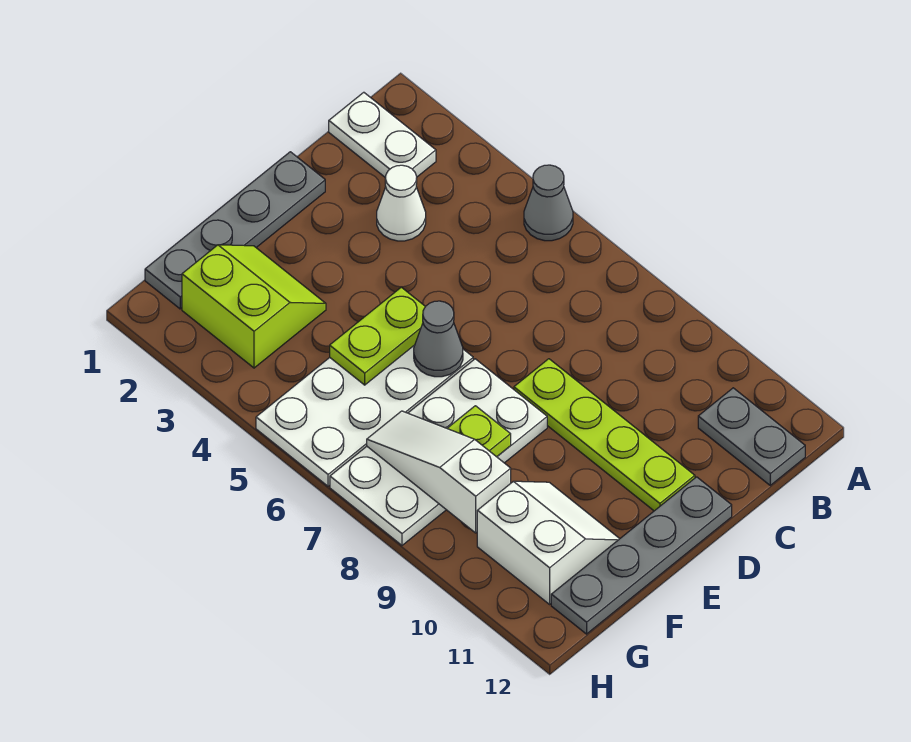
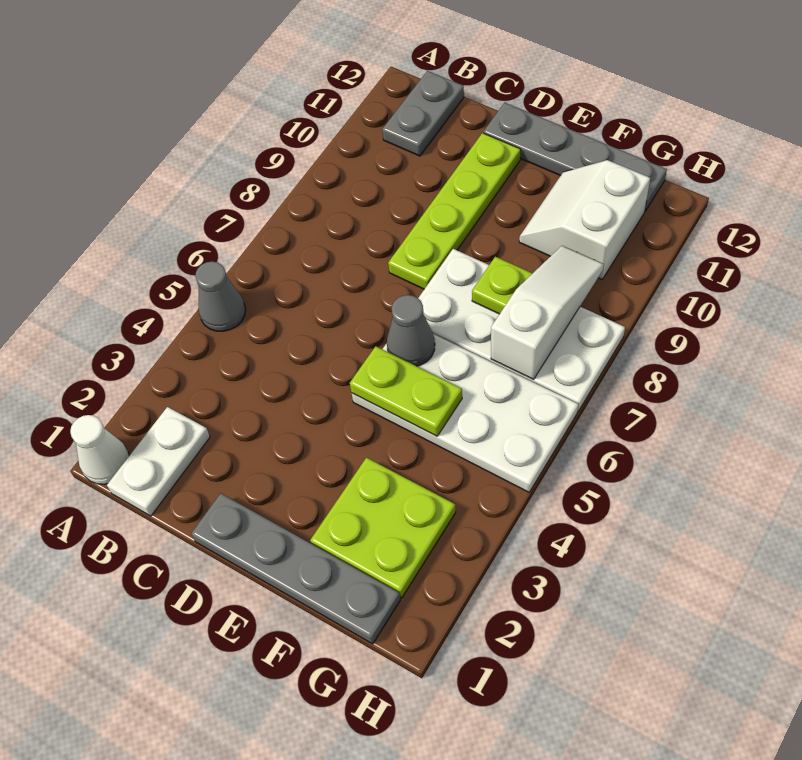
white cone C3 level 1 -> white cone A1 level 1
lime slope F2:G3 level 1 top G -> lime plate F2:G3 level 1
white slope G7:G9 level 2 top 9 -> white slope G7:G9 level 2 top 7

